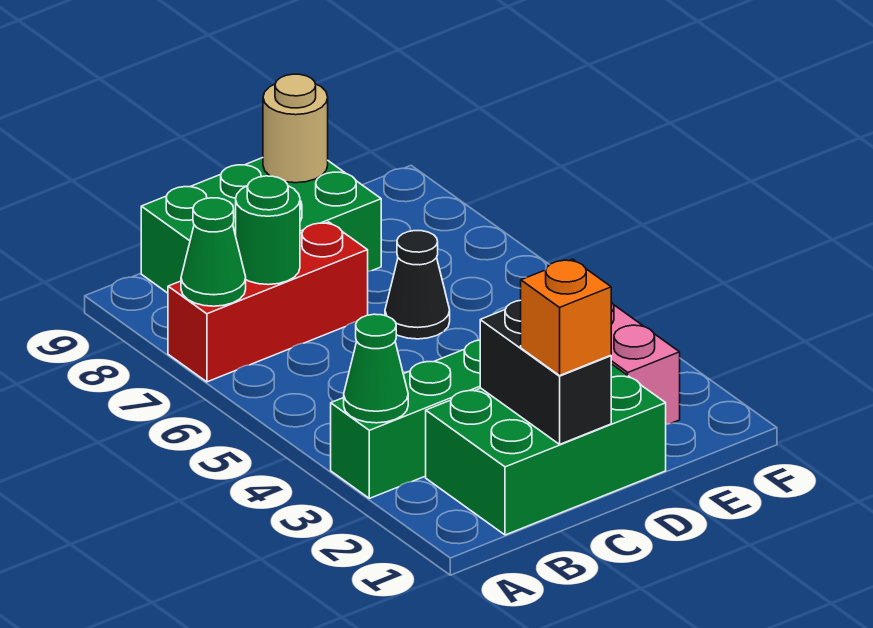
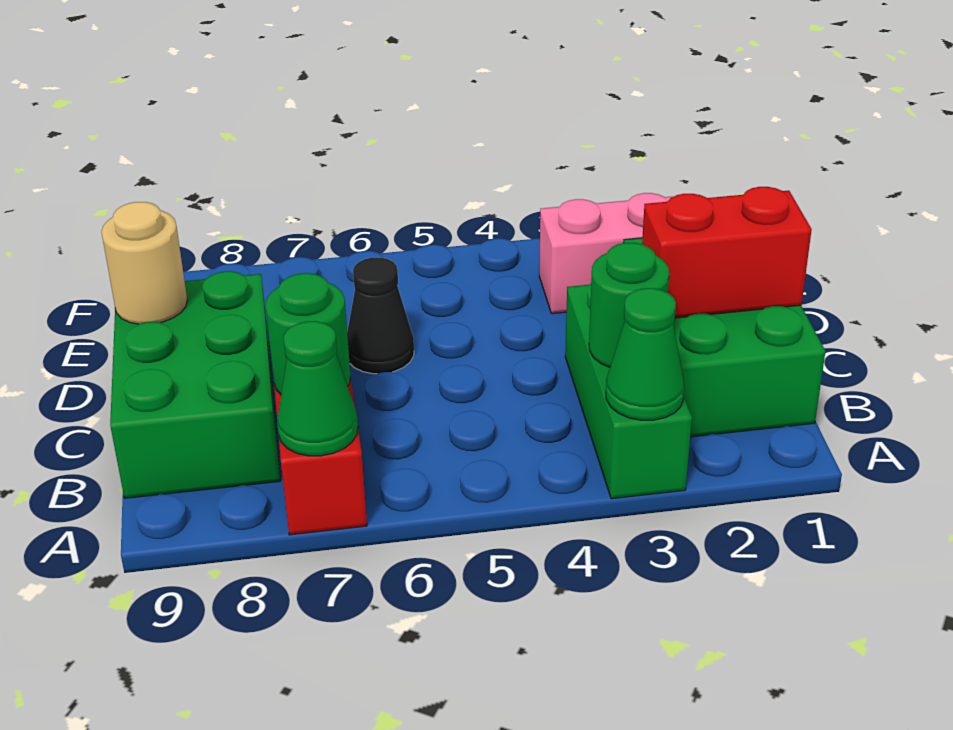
none -> green round brick B3 level 2
black brick C1:C2 level 2 -> red brick C1:C2 level 2
orange brick C1 level 3 -> none

